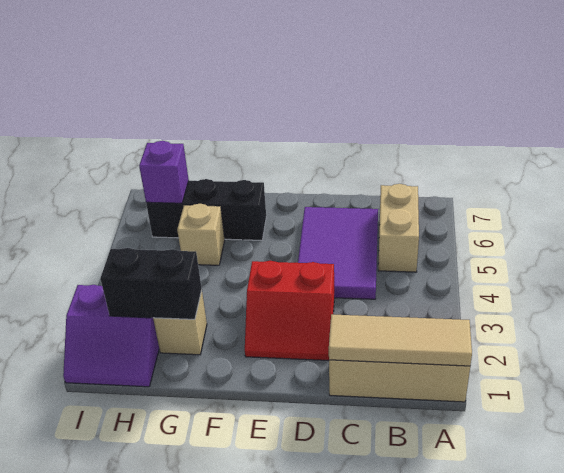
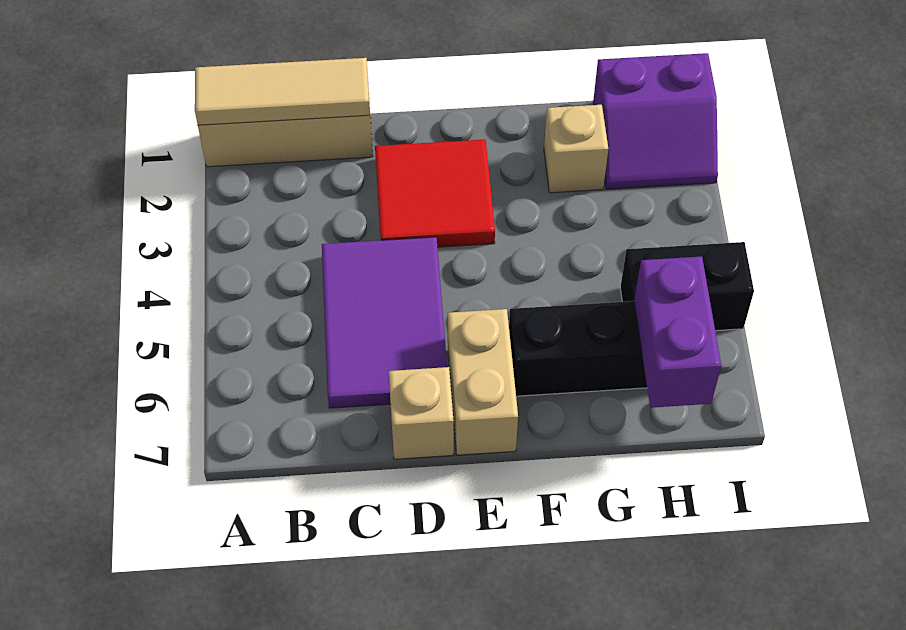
tan brick B5:B6 level 1 -> tan brick E6:E7 level 1
red slope D2:E3 level 1 top 3 -> red tile D2:E3 level 1
black brick G2:H2 level 2 -> black brick H5:I5 level 1
tan brick G5 level 1 -> tan brick D7 level 1
purple slope H1:I2 level 1 top 2 -> purple slope H1:I2 level 1 top 1
purple brick H6 level 2 -> purple brick H6:H7 level 2

